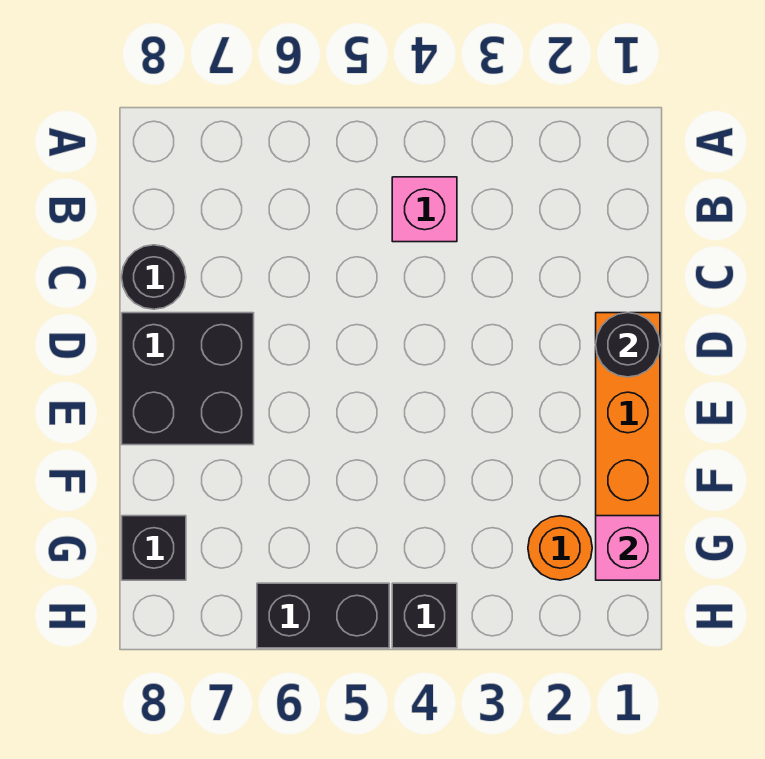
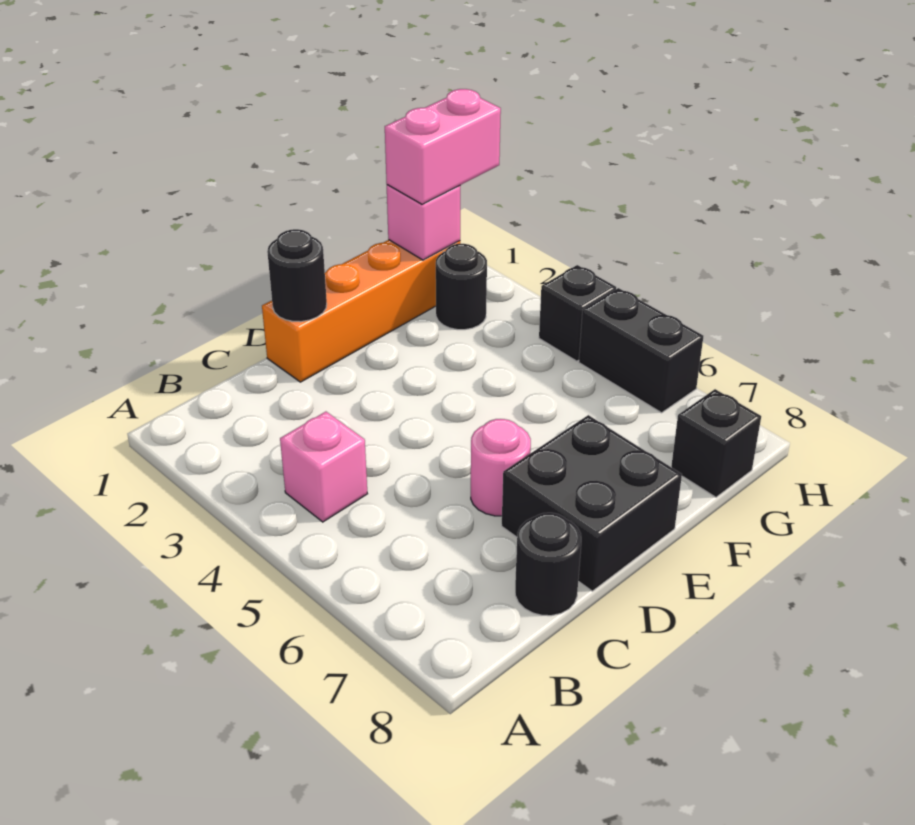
none -> pink round brick D6 level 1
none -> pink brick G1:H1 level 3
orange round brick G2 level 1 -> black round brick G2 level 1

